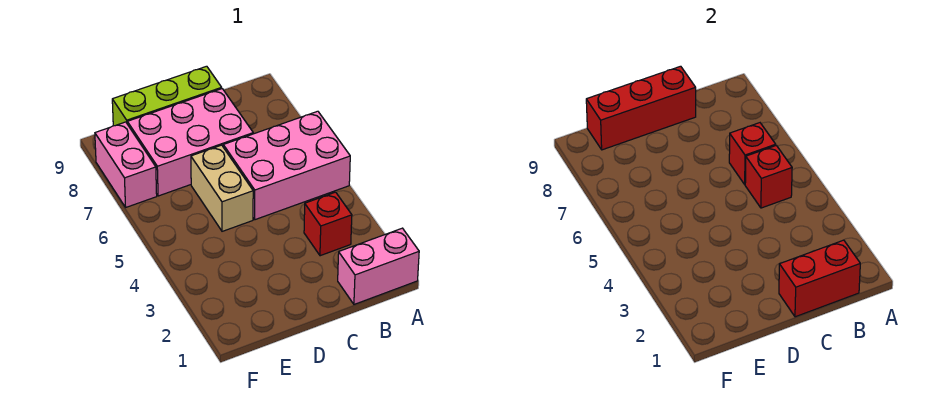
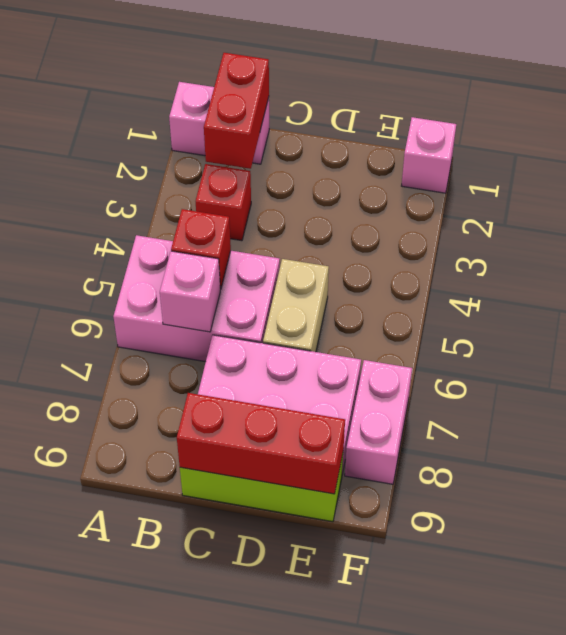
red brick B1:C1 level 2 -> red brick B1:B2 level 2
red brick B6 level 2 -> pink brick B6 level 2
none -> pink brick F1 level 1

